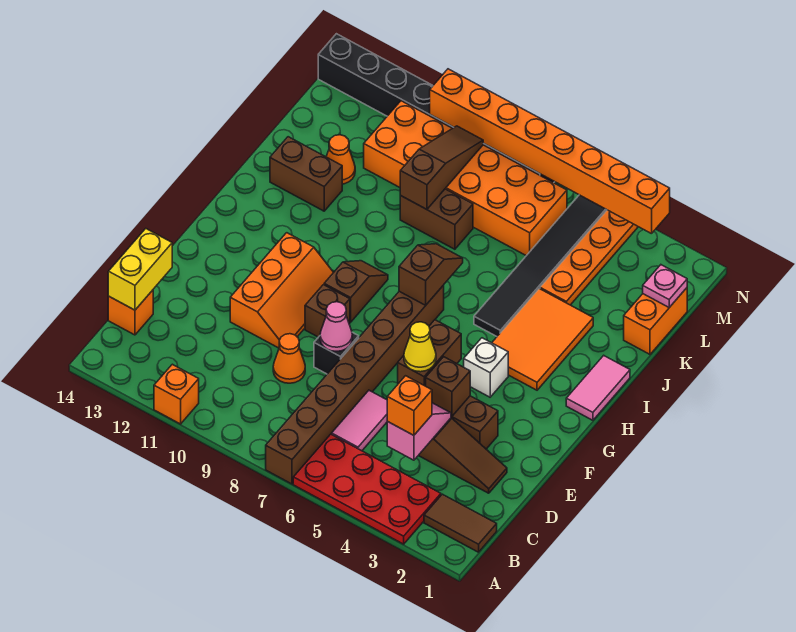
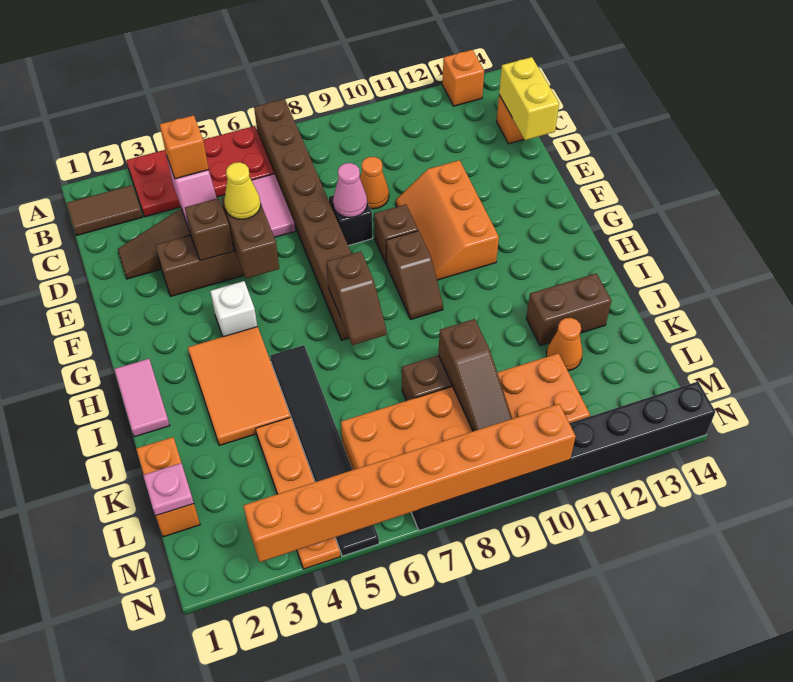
orange brick A11 level 1 -> orange brick A13 level 1

